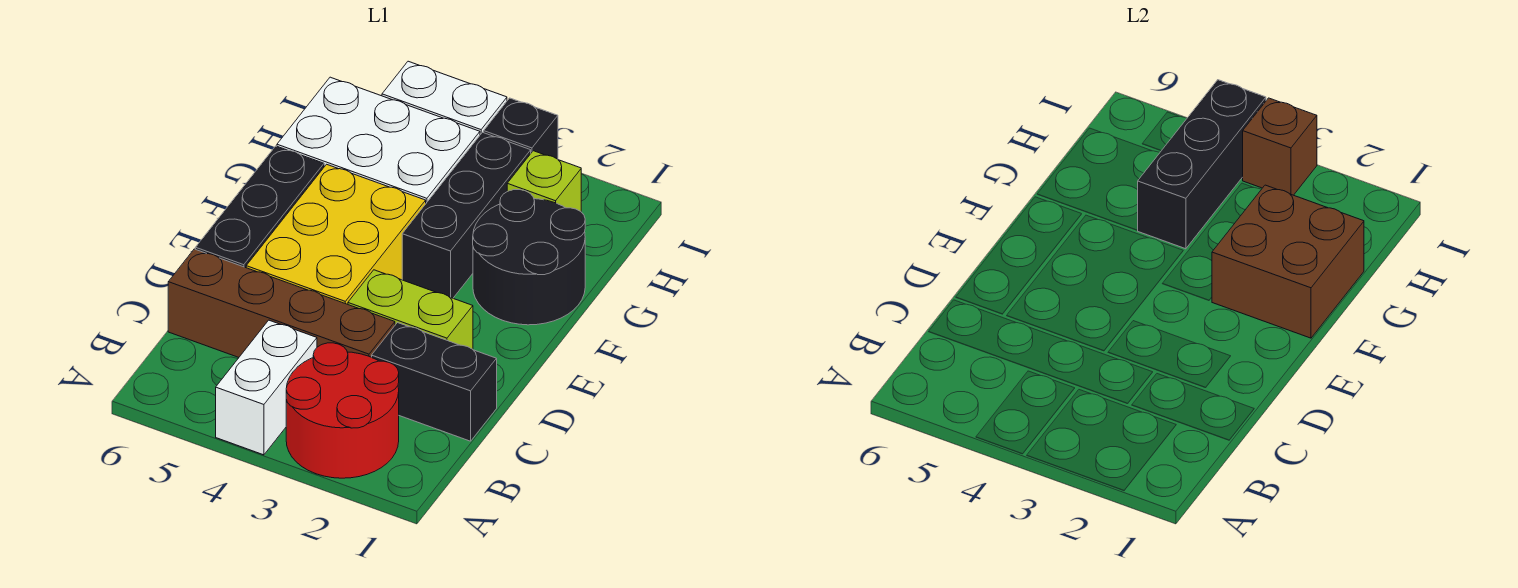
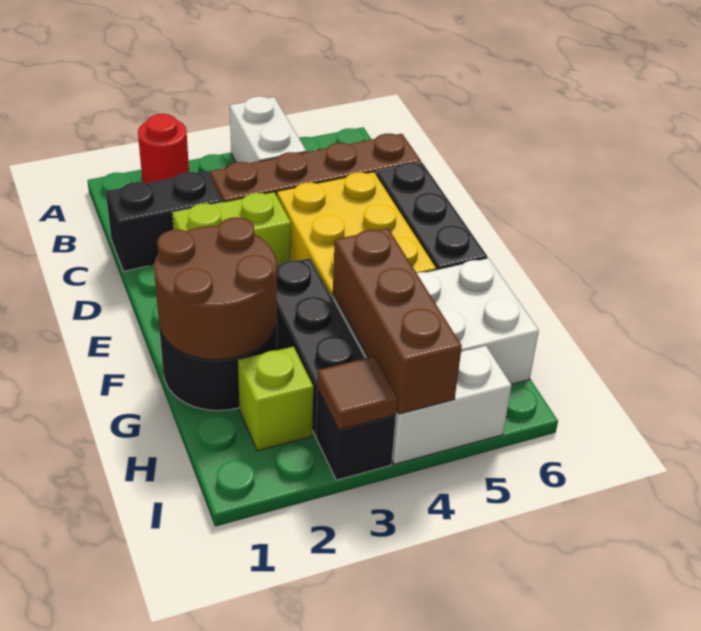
red round brick A2:B3 level 1 -> red round brick A2 level 1
brown brick F1:G2 level 2 -> brown round brick F1:G2 level 2
black brick G4:I4 level 2 -> brown brick G4:I4 level 2
brown brick I3 level 2 -> brown tile I3 level 2

